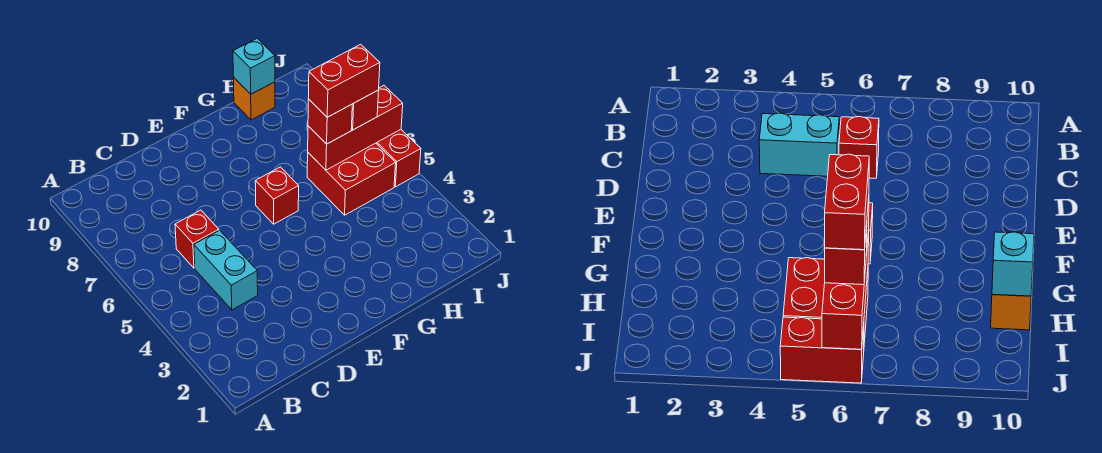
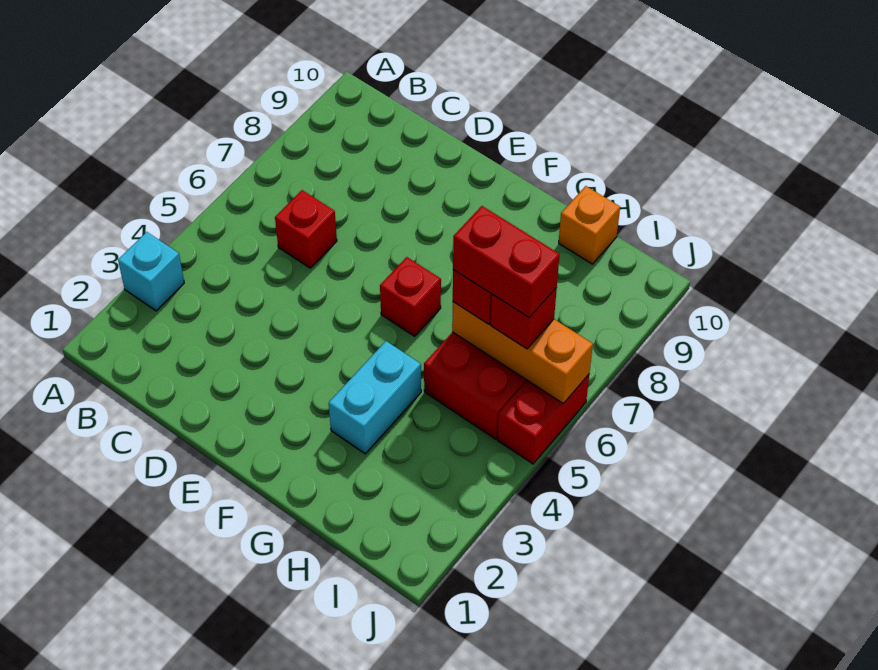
cyan brick C4:C5 level 1 -> cyan brick G3:G4 level 1
red brick H6:J6 level 2 -> orange brick H6:J6 level 2
cyan brick H10 level 2 -> cyan brick A3 level 1

